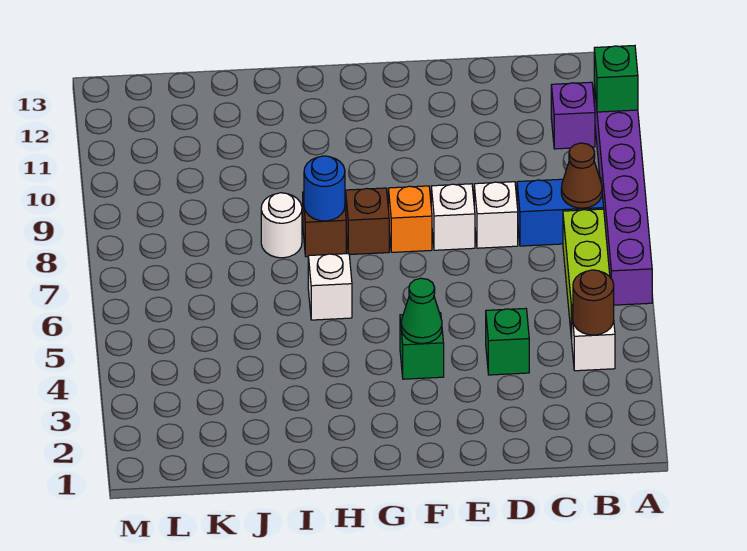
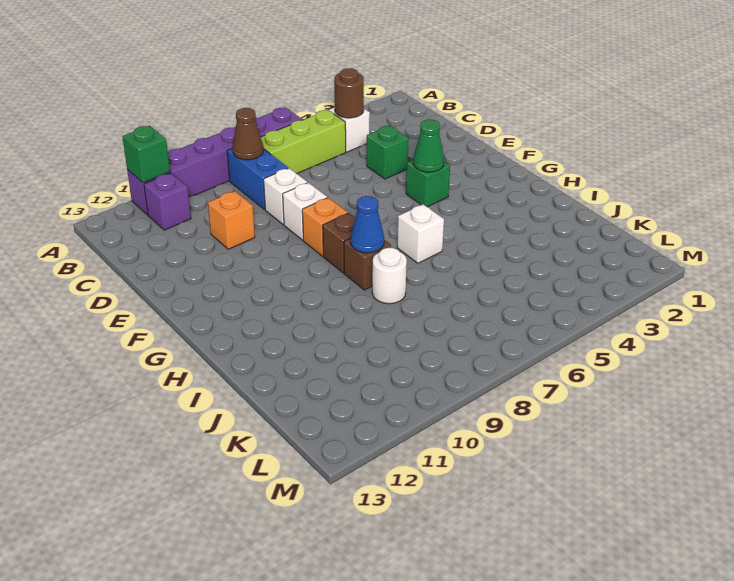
none -> orange brick D10 level 1
blue round brick H8 level 2 -> blue cone H8 level 2

